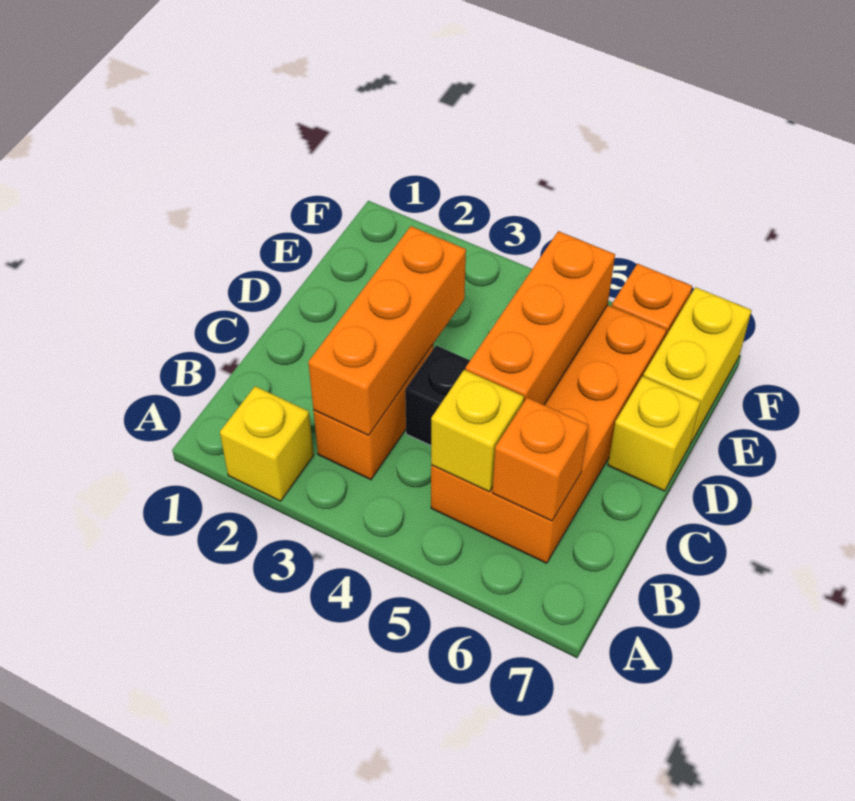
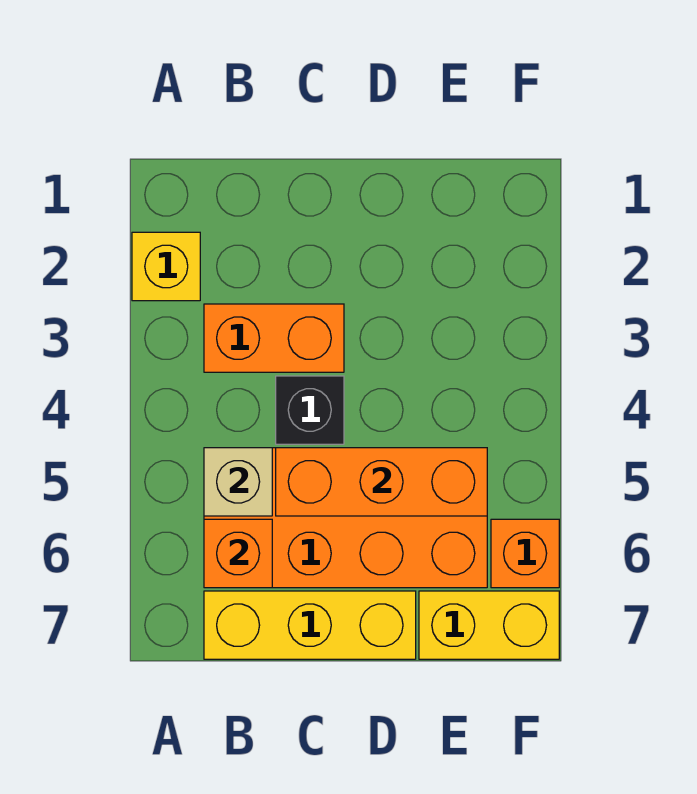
orange brick B3:D3 level 2 -> none
yellow brick B5 level 2 -> tan brick B5 level 2
yellow brick D7 level 1 -> yellow brick B7:D7 level 1

